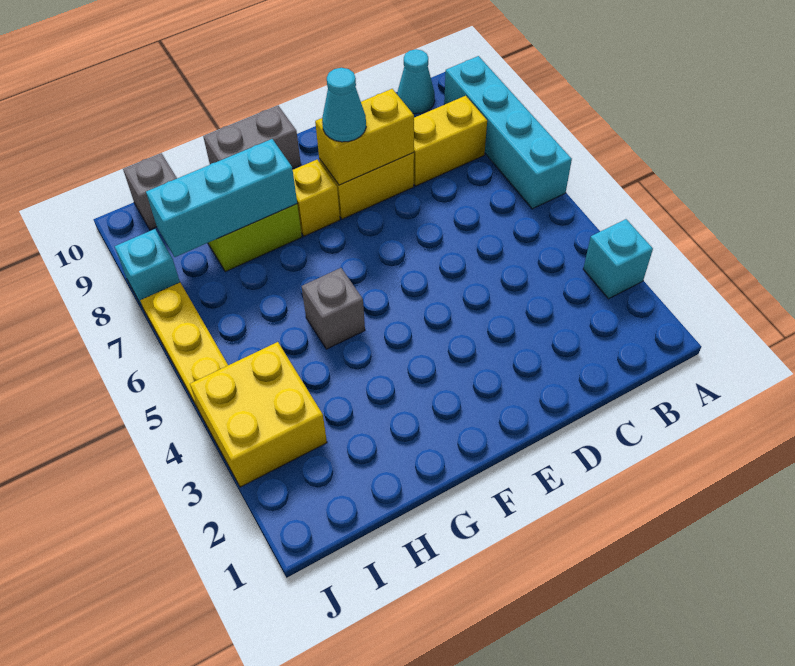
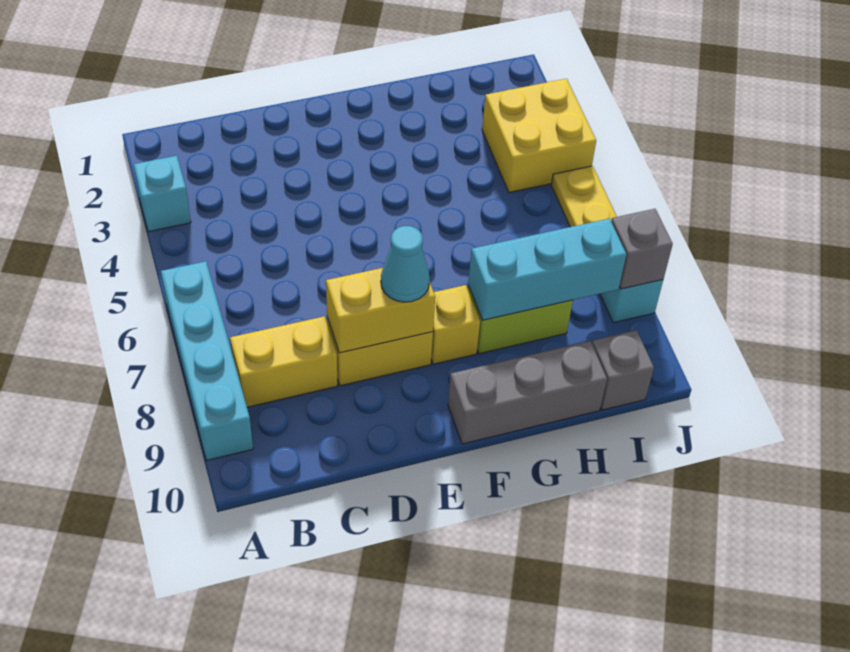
cyan cone B10 level 1 -> none
grey brick F10:G10 level 1 -> grey brick F10:H10 level 1
grey brick G5 level 1 -> grey brick J8 level 2

